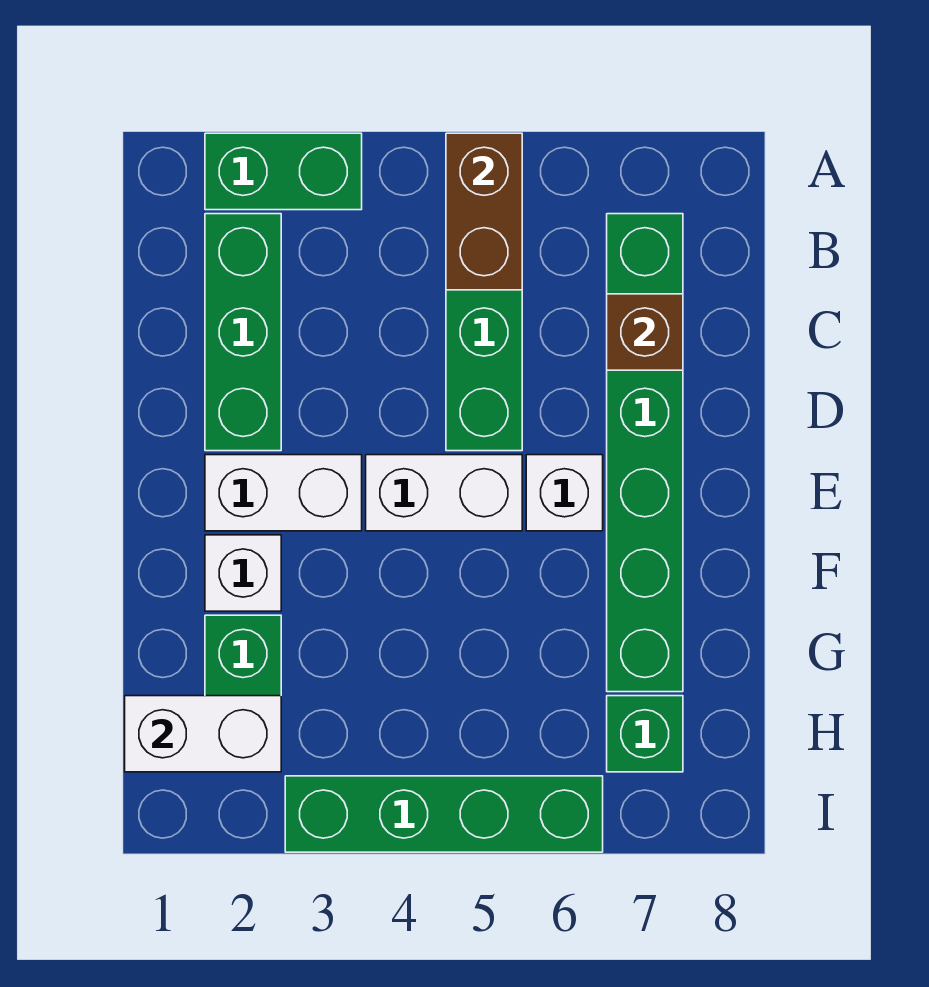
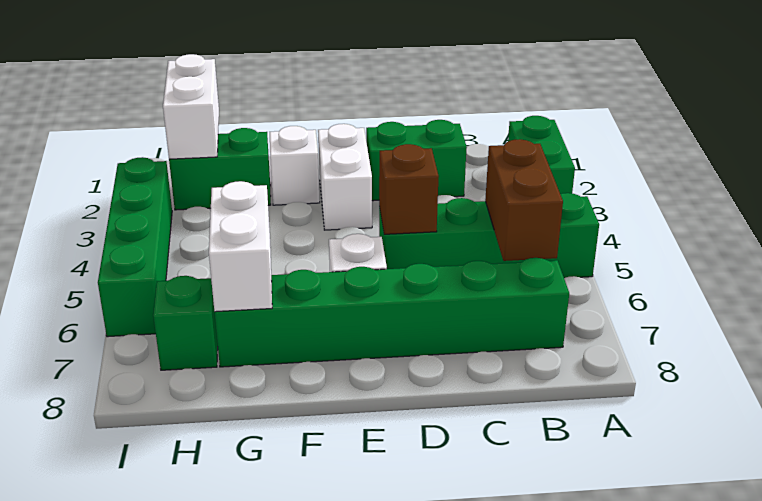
brown brick A5:B5 level 2 -> brown brick B5:B6 level 2
green brick B2:D2 level 1 -> green brick C2:D2 level 1
brown brick C7 level 2 -> brown brick D5 level 2
white brick E4:E5 level 1 -> white brick G6:G7 level 2

